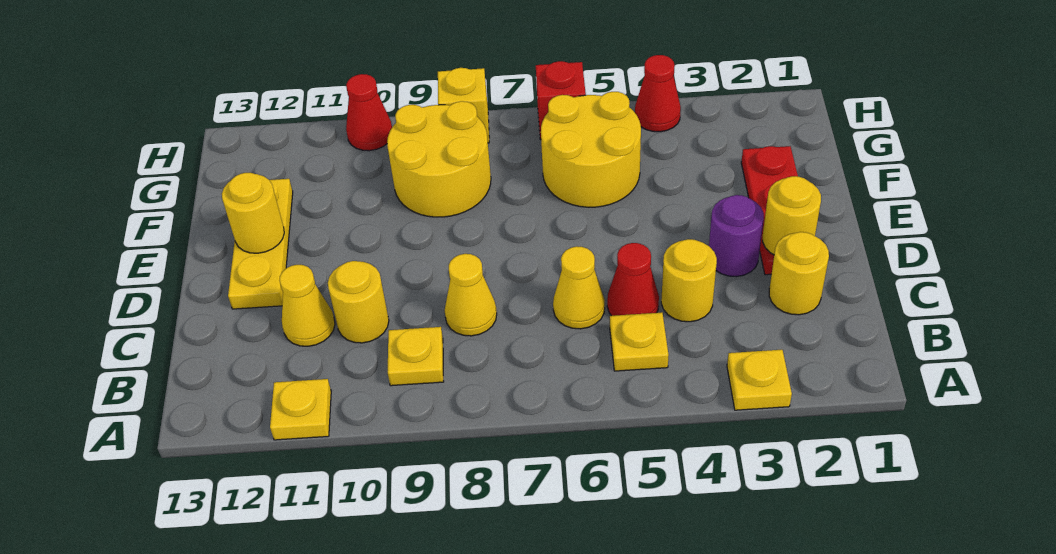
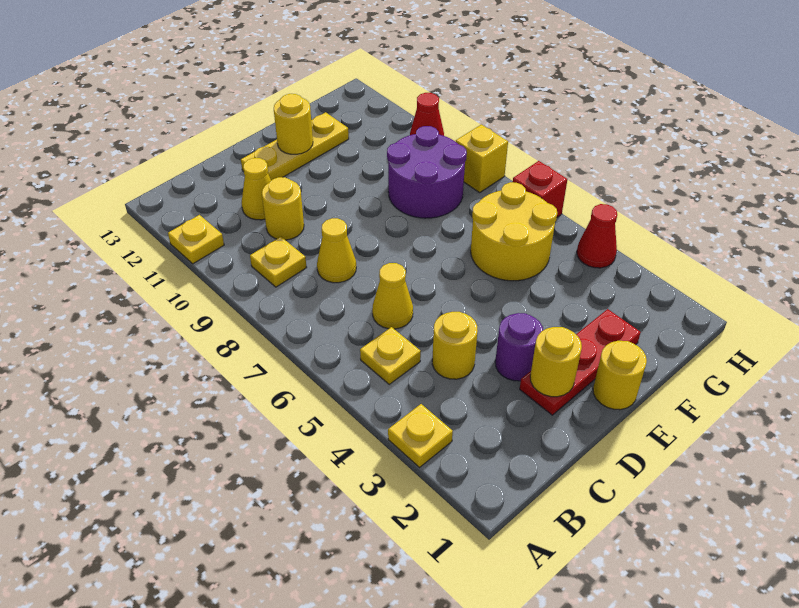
yellow round brick C2 level 1 -> yellow round brick E1 level 1
red cone C5 level 1 -> none
yellow round brick F8:G9 level 1 -> purple round brick F8:G9 level 1

